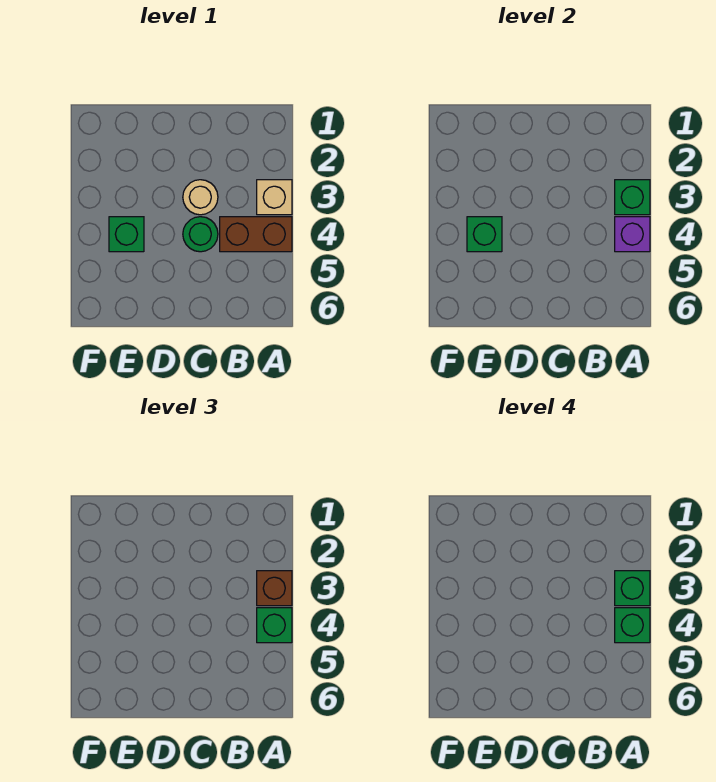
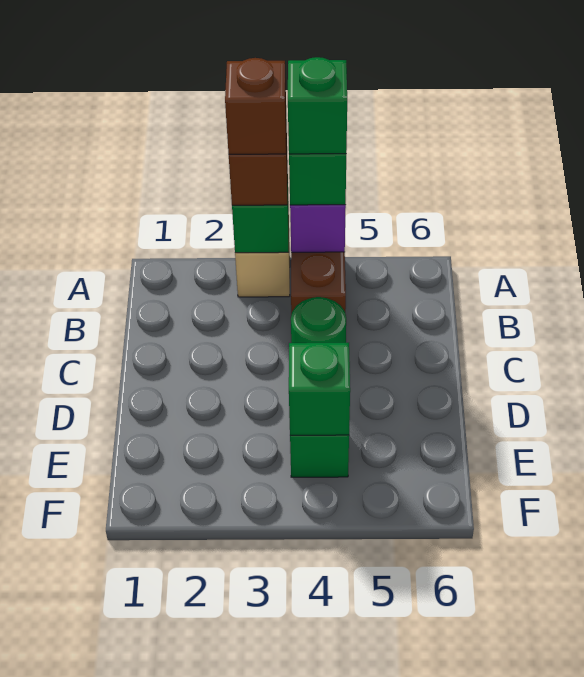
green brick A3 level 4 -> brown brick A3 level 4
tan round brick C3 level 1 -> none

